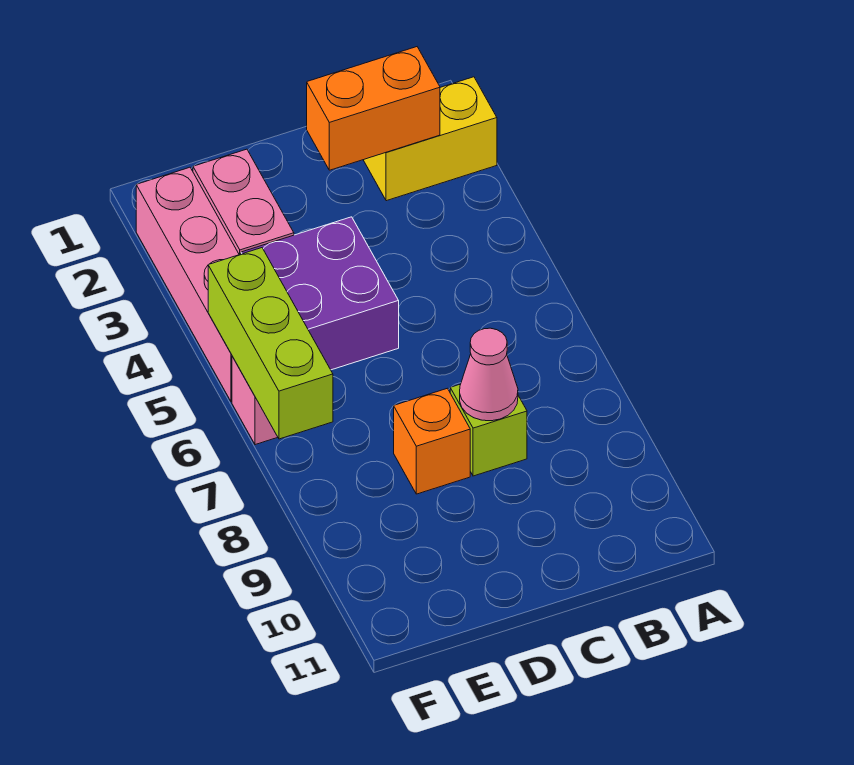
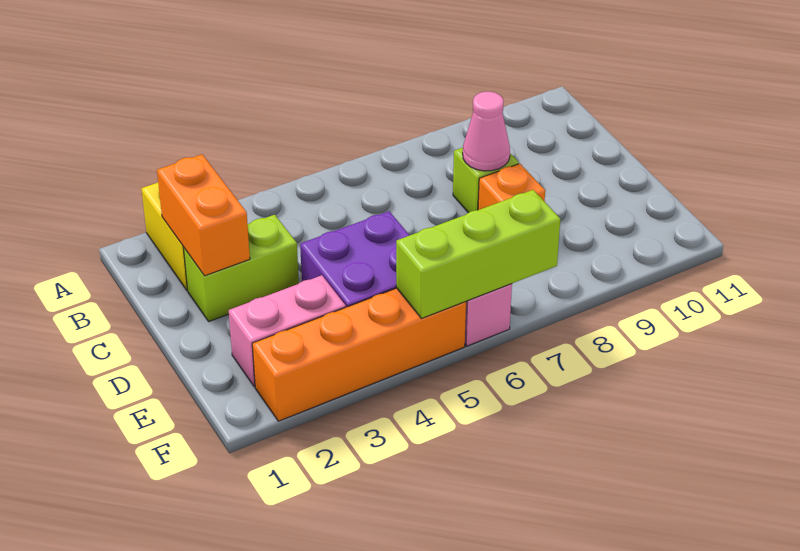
none -> lime brick C2:C3 level 1
pink brick F2:F5 level 1 -> orange brick F2:F5 level 1

